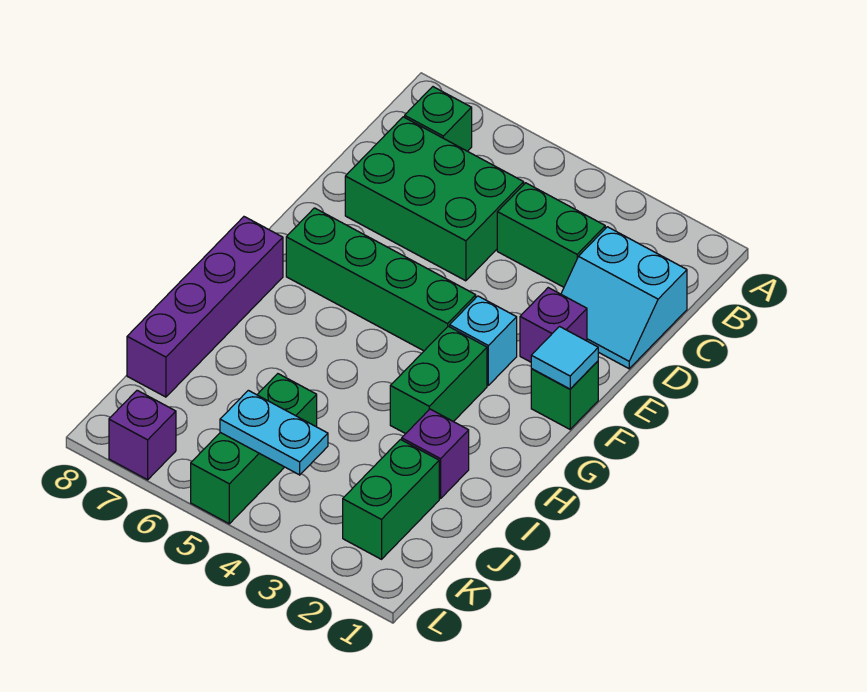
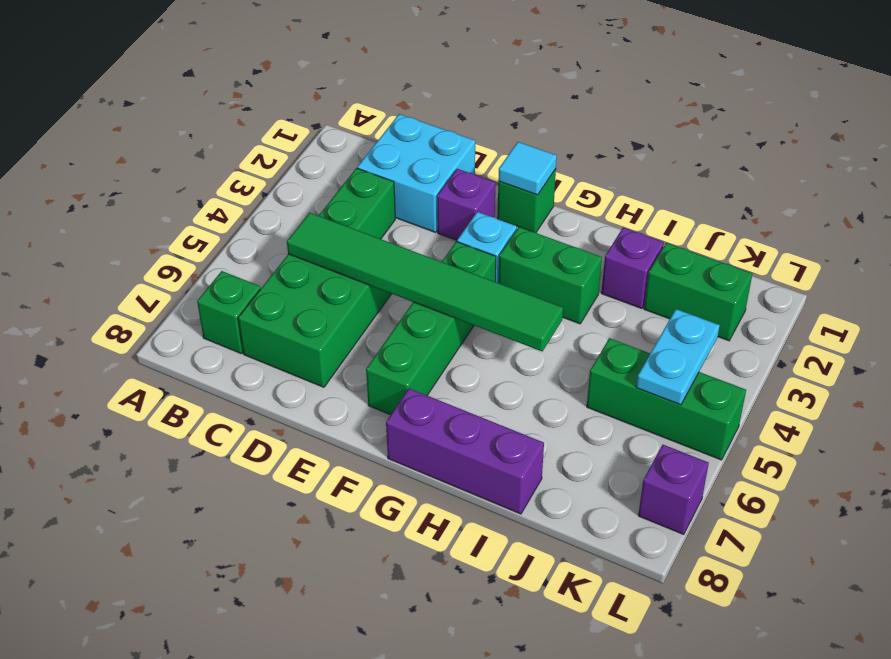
cyan slope C1:D2 level 1 top C -> cyan brick C1:D2 level 1
none -> green tile C5:H5 level 2
purple brick G8:J8 level 1 -> purple brick G8:I8 level 1

